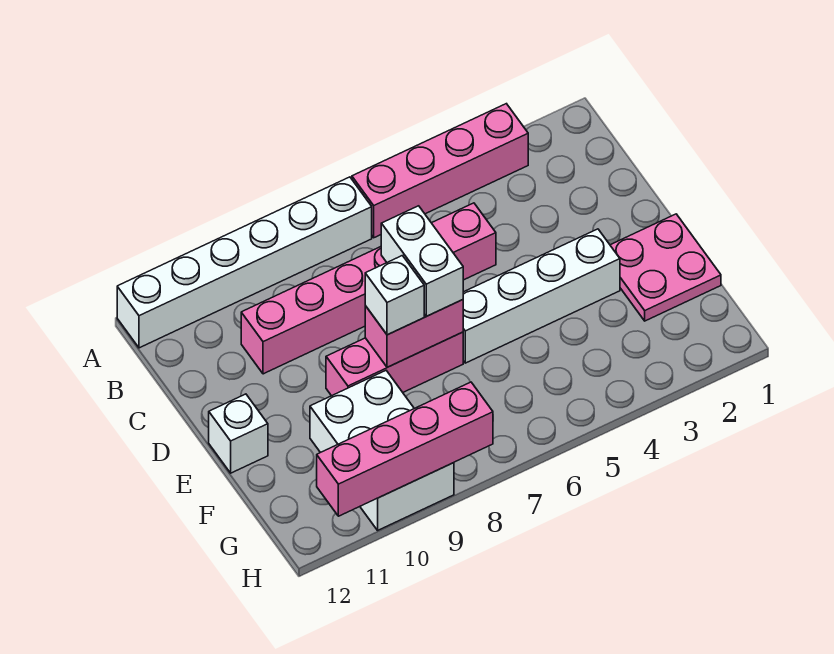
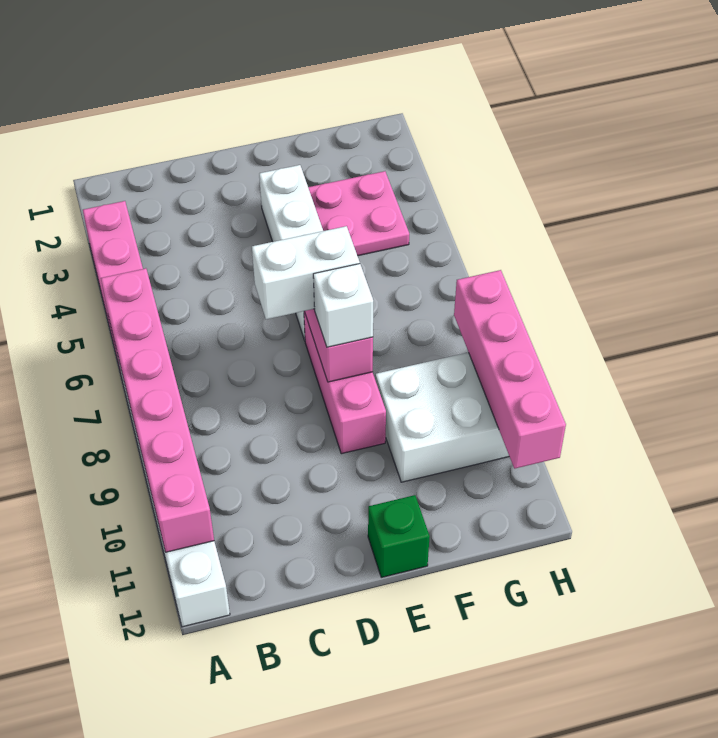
pink brick C5:C10 level 1 -> pink brick A6:A11 level 2
pink plate E1:F2 level 1 -> pink plate F3:G4 level 1
white brick E12 level 1 -> green brick E12 level 1

